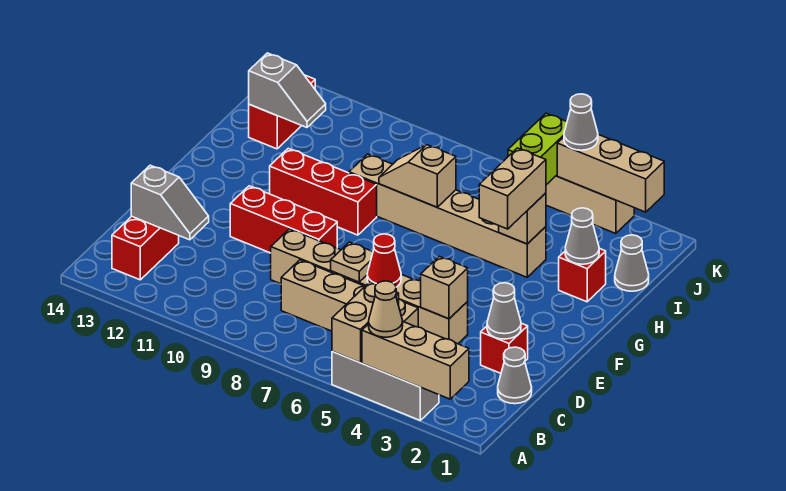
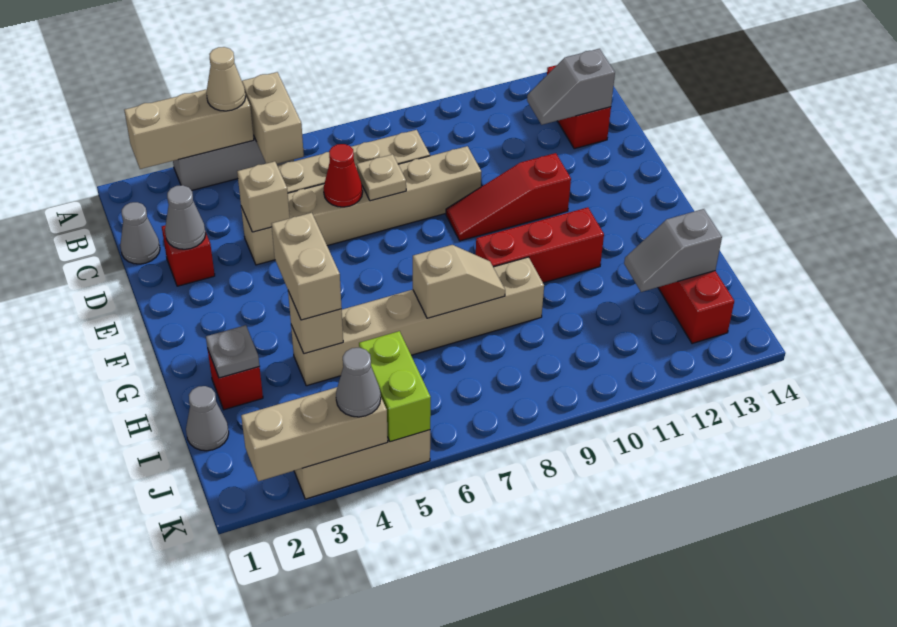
red brick E9:E11 level 1 -> red slope E9:E11 level 1 top 11
grey cone H2 level 2 -> grey plate H2 level 2

